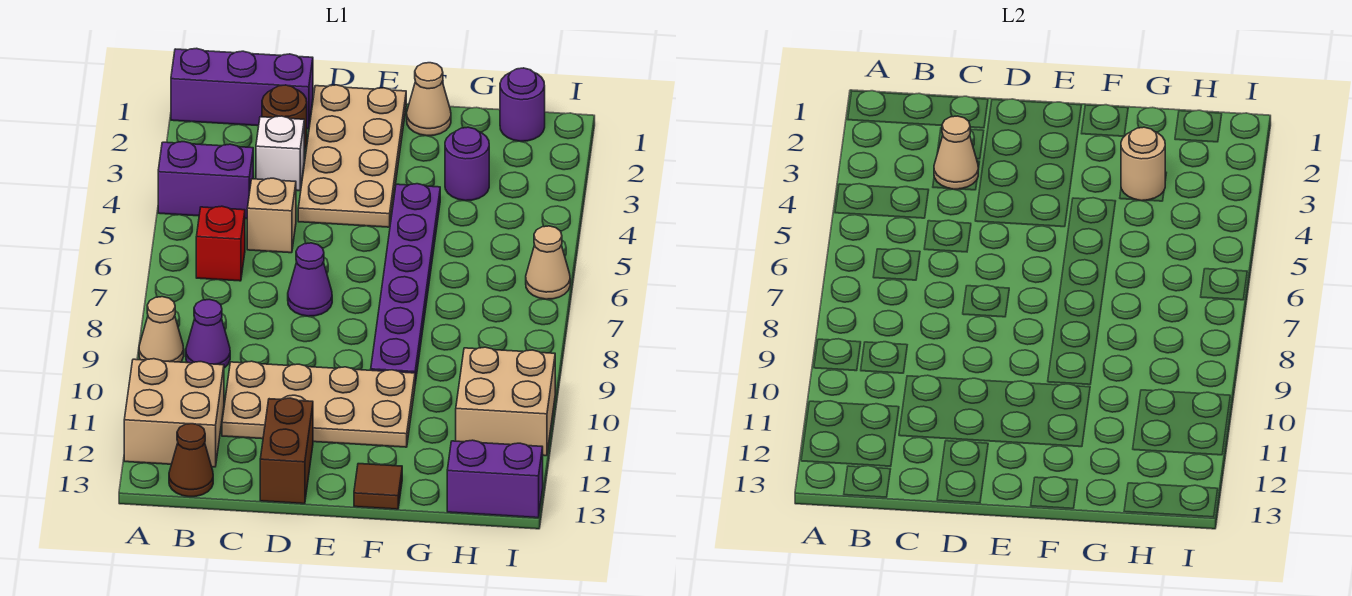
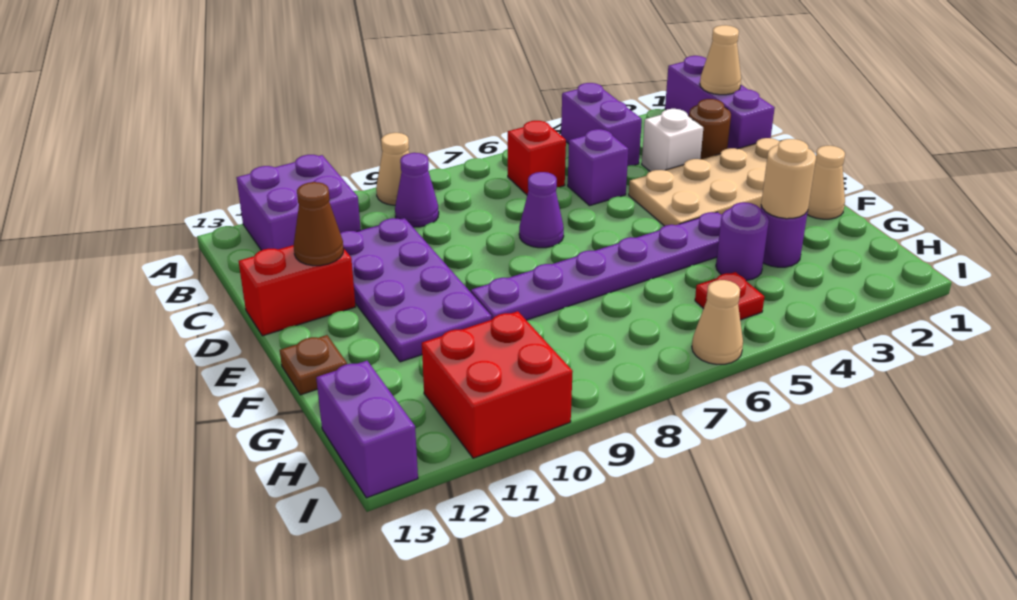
tan brick A11:B12 level 1 -> purple brick A11:B12 level 1
brown cone B13 level 1 -> brown cone D12 level 2
tan cone C3 level 2 -> tan cone B1 level 2
tan brick C5 level 1 -> purple brick C5 level 1
tan plate C10:F11 level 1 -> purple plate C10:F11 level 1
brown brick D12:D13 level 1 -> red brick D12:D13 level 1
brown tile F13 level 1 -> brown plate F13 level 1
purple round brick H1 level 1 -> purple round brick G4 level 1
none -> red plate H5 level 1
tan brick H10:I11 level 1 -> red brick H10:I11 level 1

